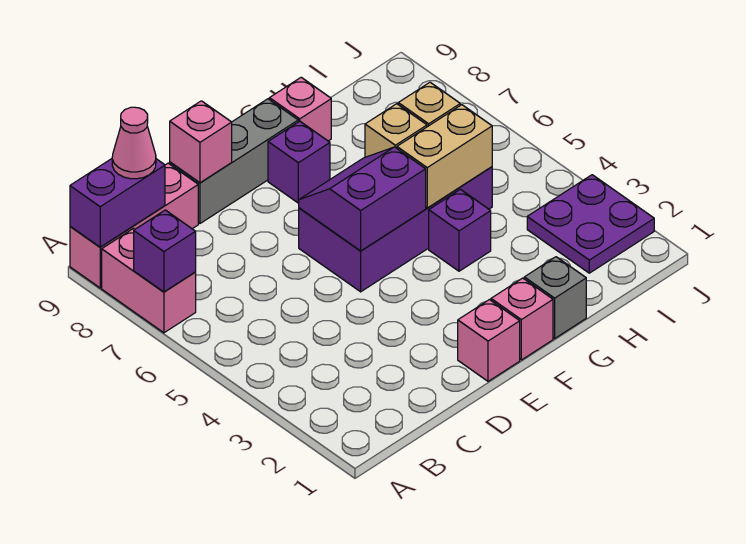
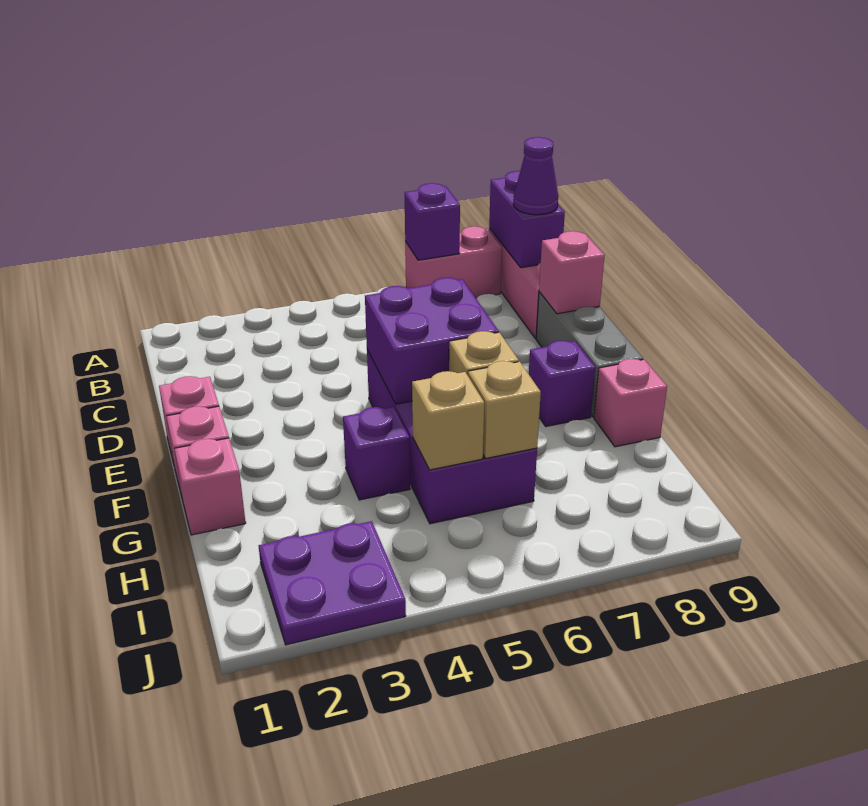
pink cone B9 level 3 -> purple cone B9 level 3
purple slope E5:F6 level 2 top 5 -> purple brick E5:F6 level 2
grey brick G1 level 1 -> pink brick G1 level 1
tan brick G5:H5 level 2 -> tan brick H5 level 2

